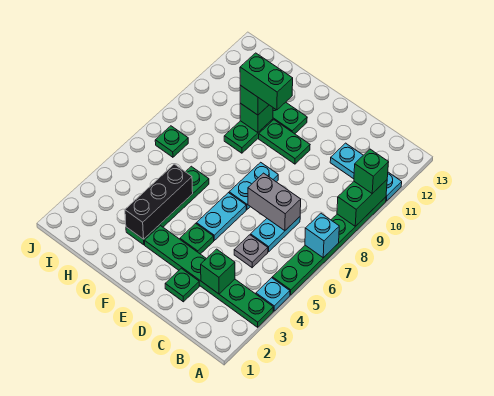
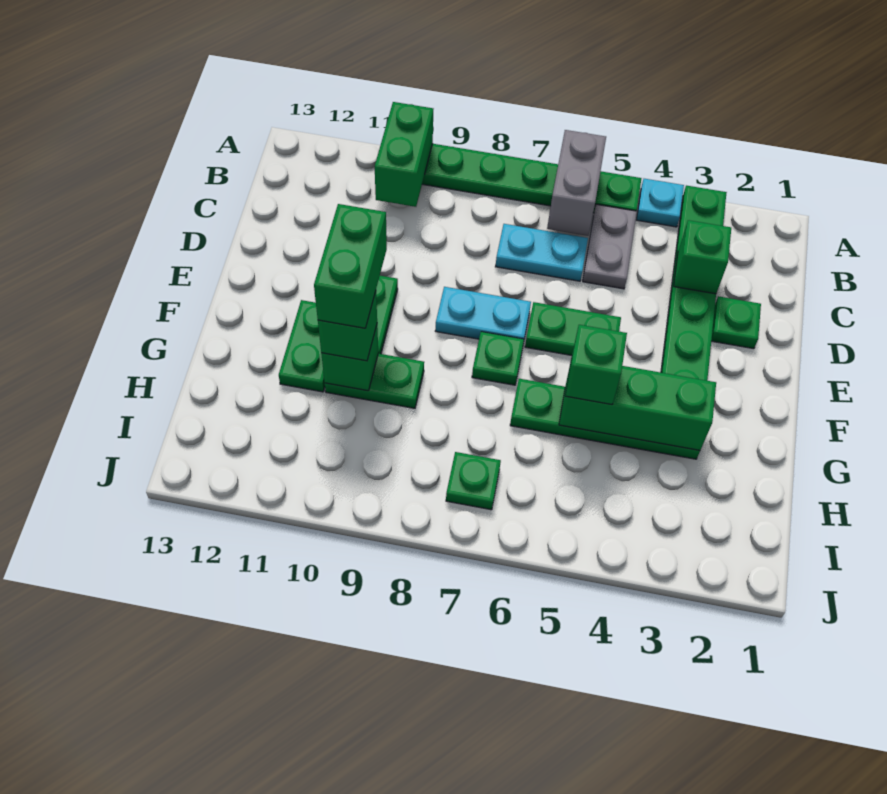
cyan brick A7 level 2 -> none
green brick A9:A10 level 2 -> green brick A10:B10 level 2
green brick A10 level 3 -> green brick G5 level 3
cyan plate A11:C11 level 1 -> none
grey plate C5 level 1 -> grey plate B5:C5 level 1
grey brick C7:D7 level 2 -> grey brick A6:B6 level 2
green plate E4 level 1 -> green plate F7 level 1
cyan plate E5:E6 level 1 -> green plate E5:E6 level 1
black brick G3:G5 level 2 -> green brick G3:G5 level 2

